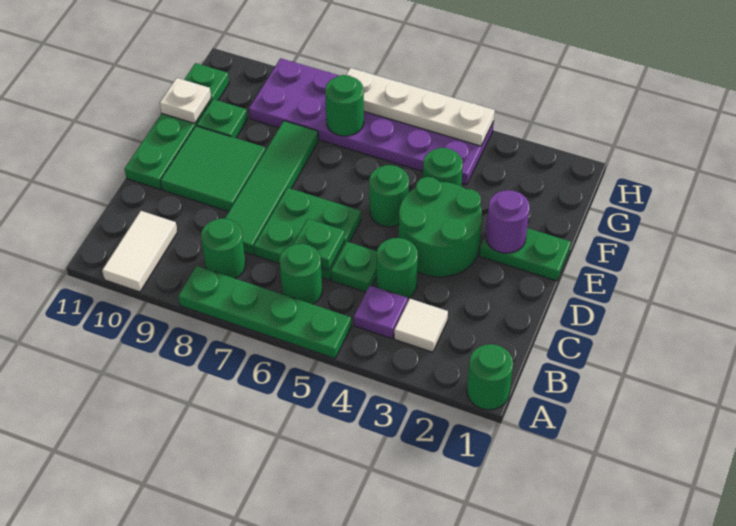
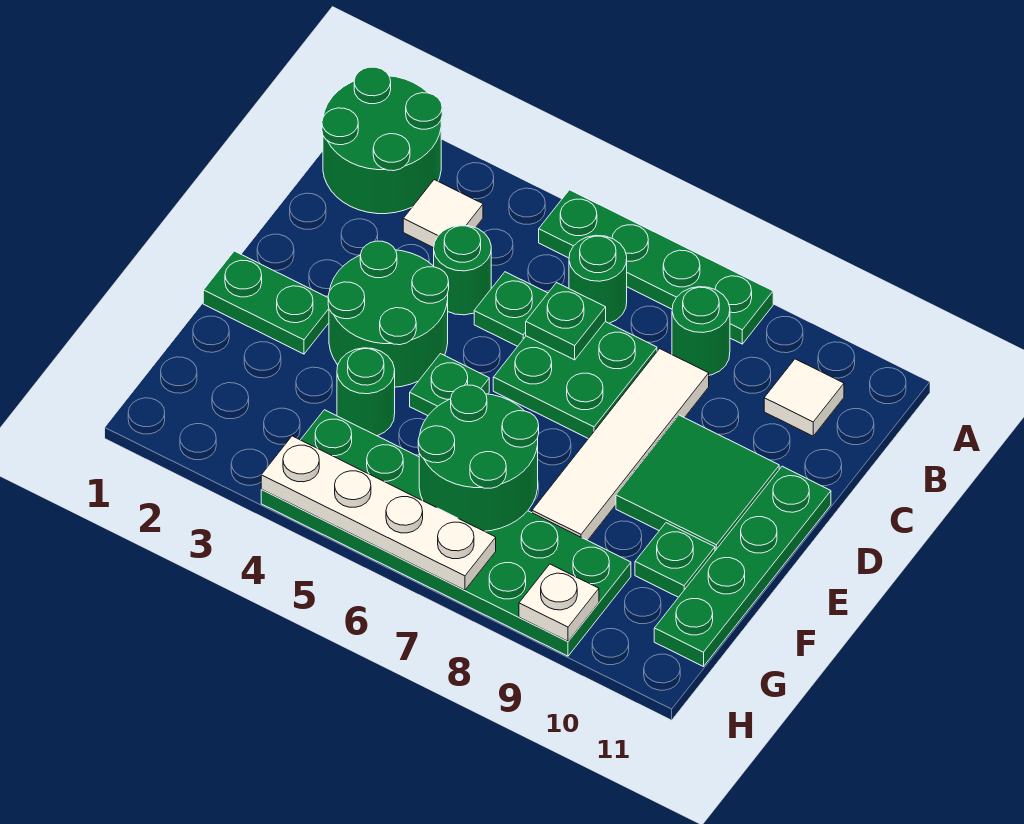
green round brick A1 level 1 -> green round brick A1:B2 level 1
white tile A10:B10 level 1 -> white tile B10 level 1
purple plate B4 level 1 -> none
green tile C8:F8 level 1 -> white tile C8:F8 level 1
purple round brick E2 level 2 -> none
green round brick E5 level 1 -> green plate E5 level 1
white plate F11 level 2 -> white plate H9 level 2
purple plate G4:H9 level 1 -> green plate G4:H9 level 1
green round brick G7 level 2 -> green round brick F6:G7 level 2

